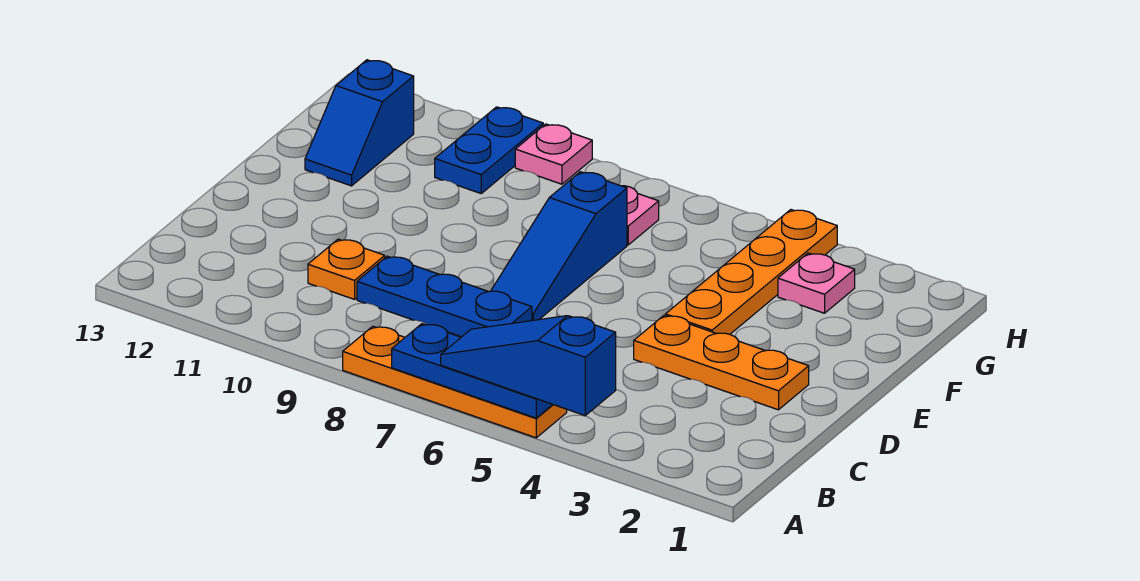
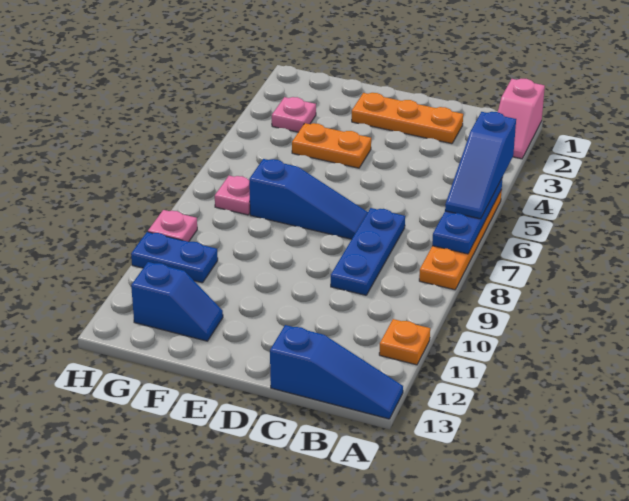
none -> pink slope A1:A2 level 1 top 1
none -> blue slope A13:C13 level 1 top C
orange plate C10 level 1 -> orange plate A11 level 1
orange plate D2:D4 level 1 -> orange plate C2:E2 level 1
orange plate E4:H4 level 1 -> orange plate E4:F4 level 1

